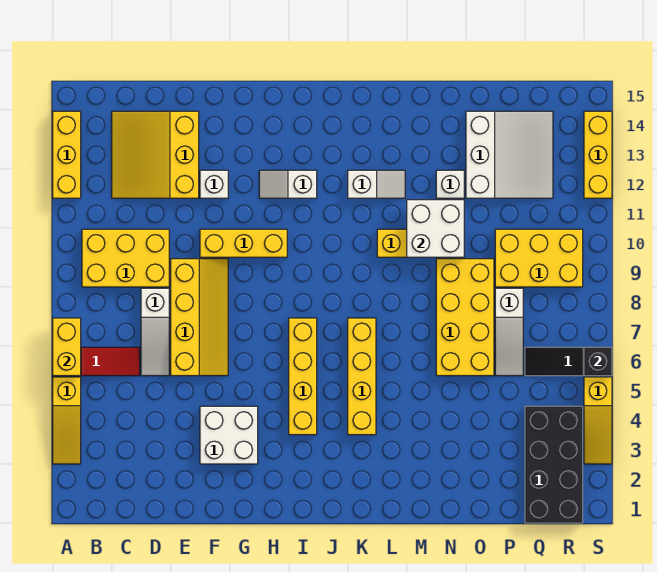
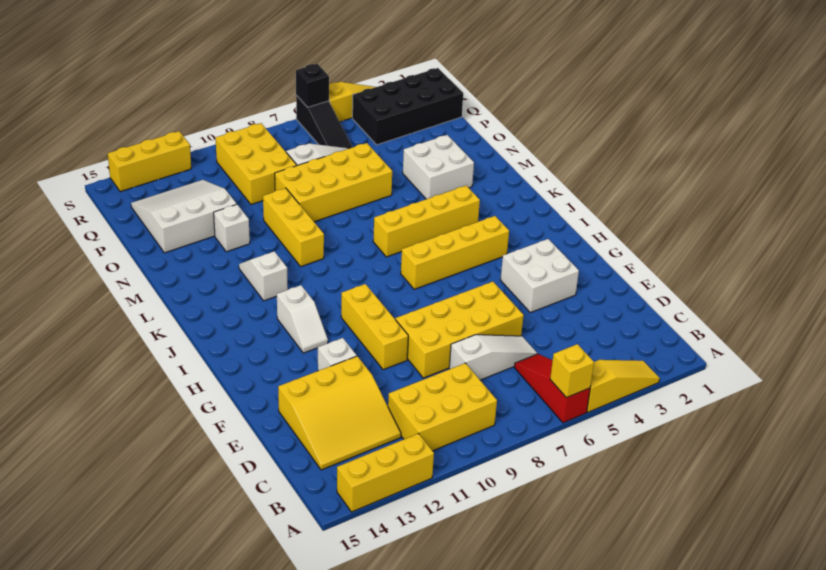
yellow brick A6:A7 level 2 -> yellow brick A6 level 2
yellow brick B9:D10 level 1 -> yellow brick B9:C11 level 1
yellow slope E6:F9 level 1 top E -> yellow brick E6:F9 level 1
white brick M10:N11 level 2 -> white brick M3:N4 level 1

